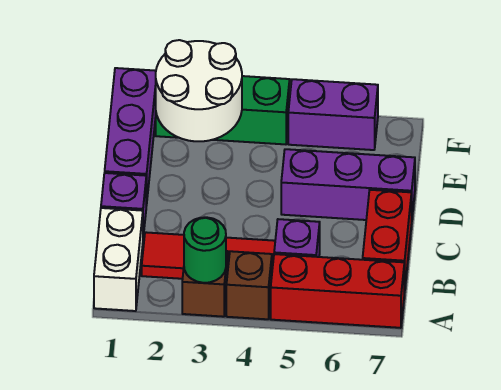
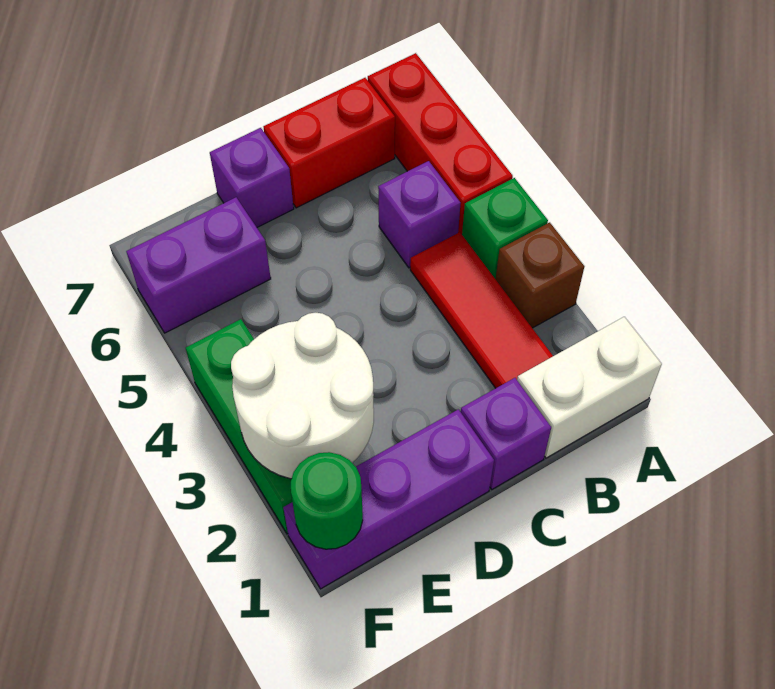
green round brick A3 level 2 -> green round brick F1 level 2
brown brick A4 level 1 -> green brick A4 level 1
purple brick D5:D7 level 1 -> purple brick D7 level 1
purple brick F5:F6 level 1 -> purple brick E6:F6 level 1

